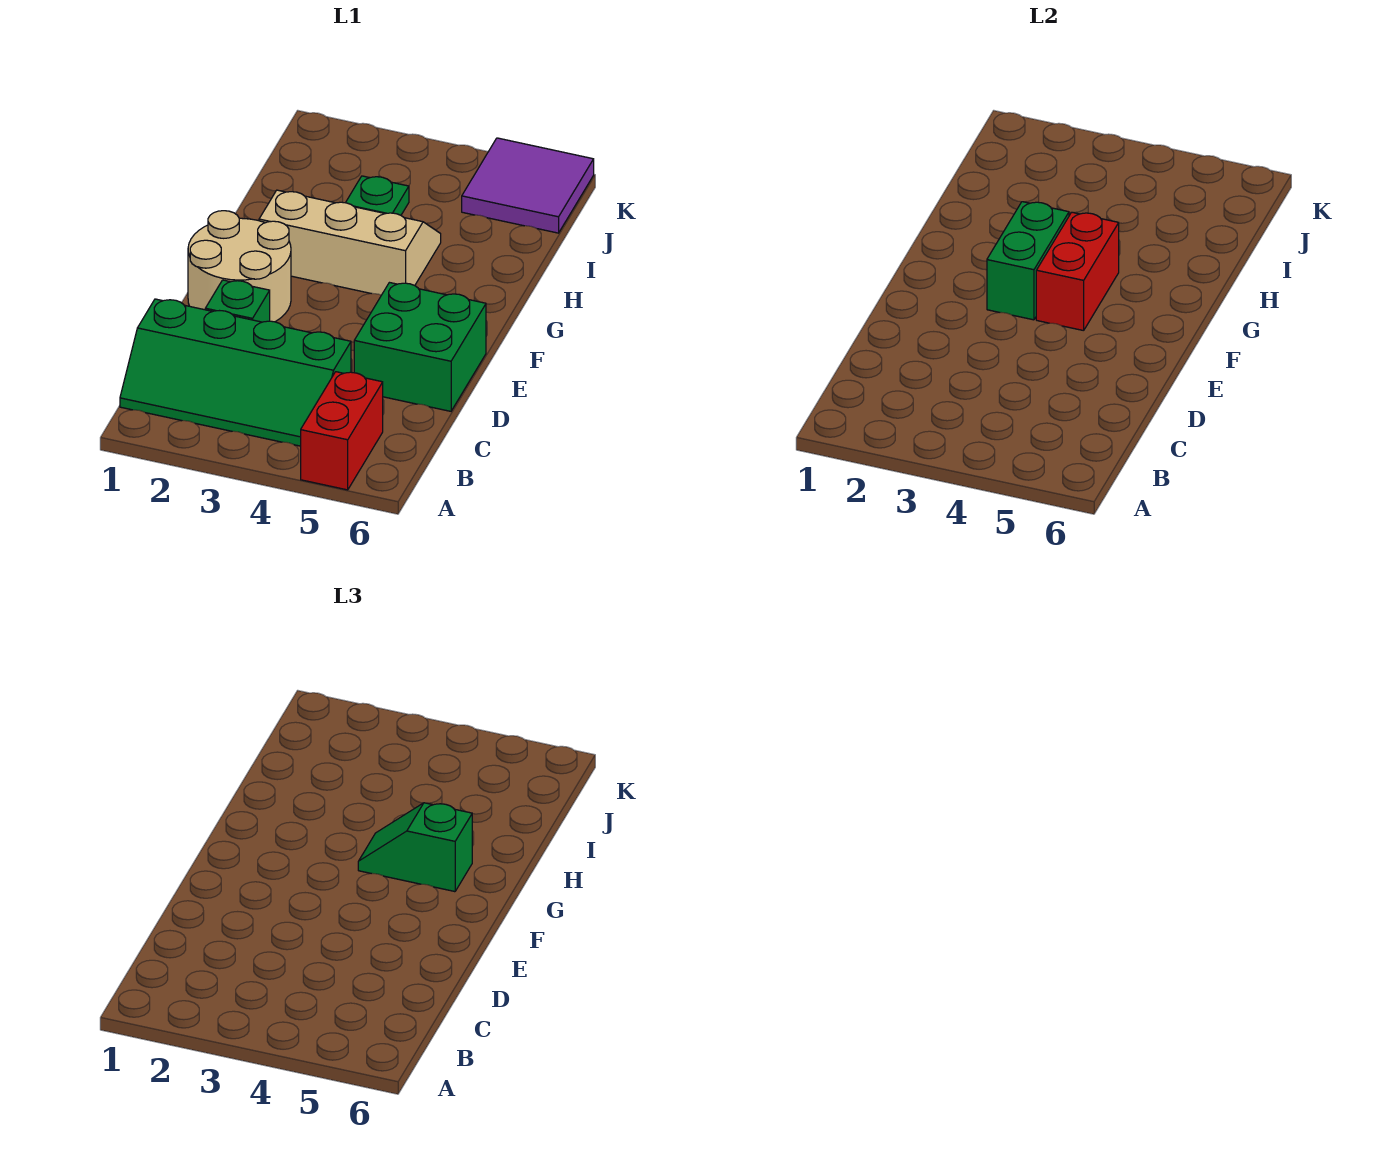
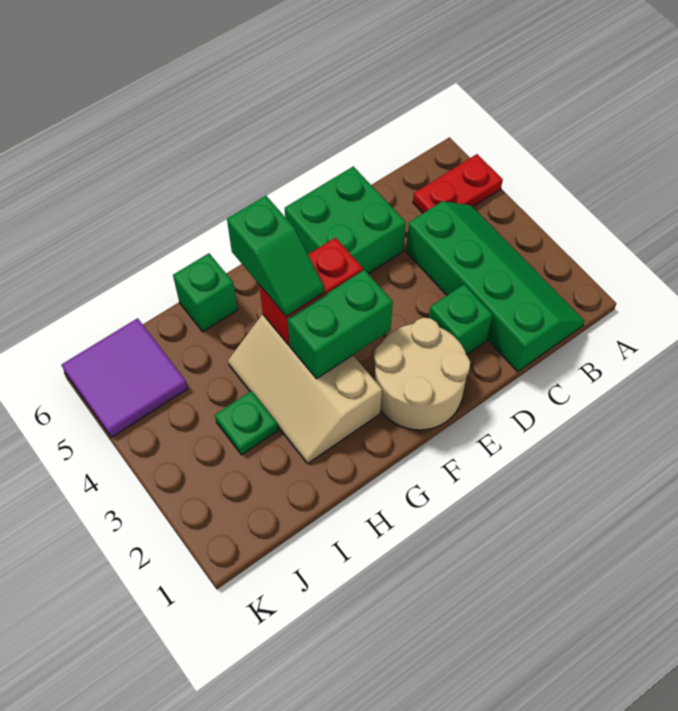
red brick A5:B5 level 1 -> red plate A5:B5 level 1
none -> green brick H6 level 1

